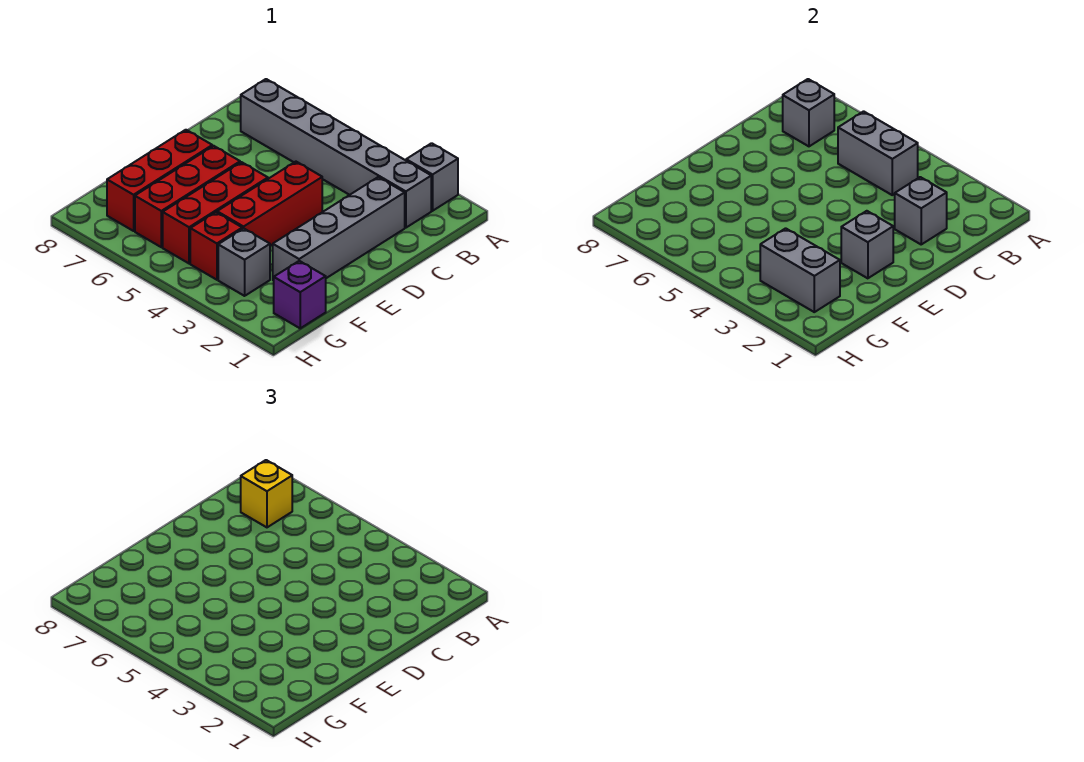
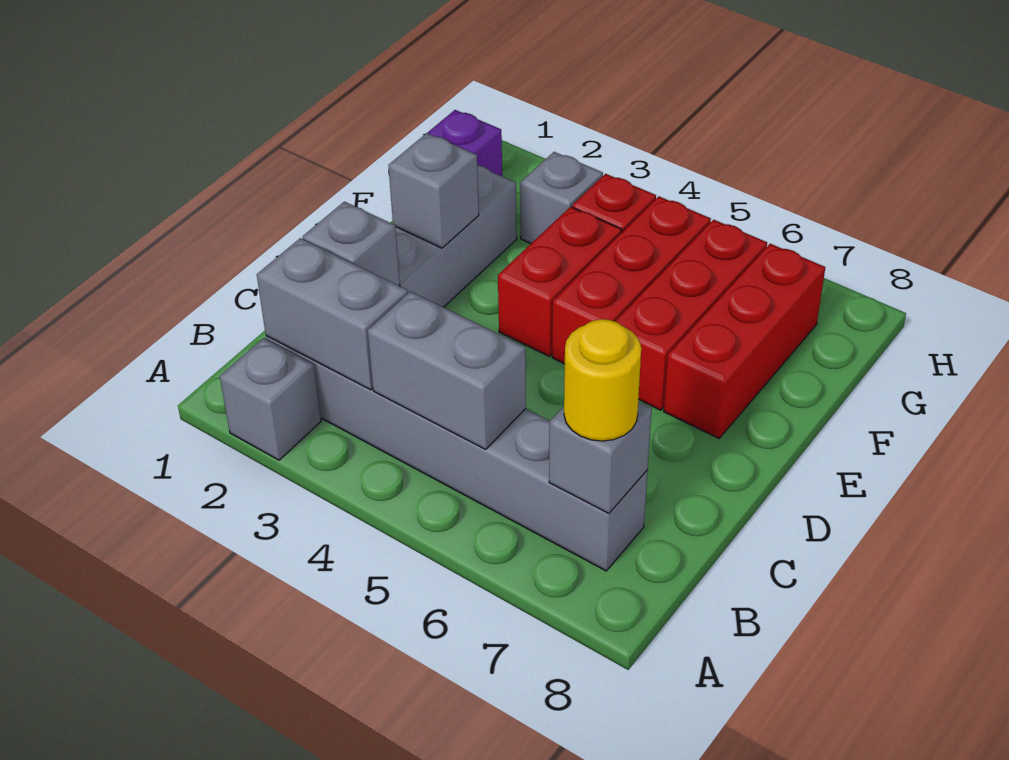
yellow brick B7 level 3 -> yellow round brick B7 level 3
red brick D4:F4 level 1 -> red brick E4:F4 level 1
grey brick G2:G3 level 2 -> grey brick B2:B3 level 2

